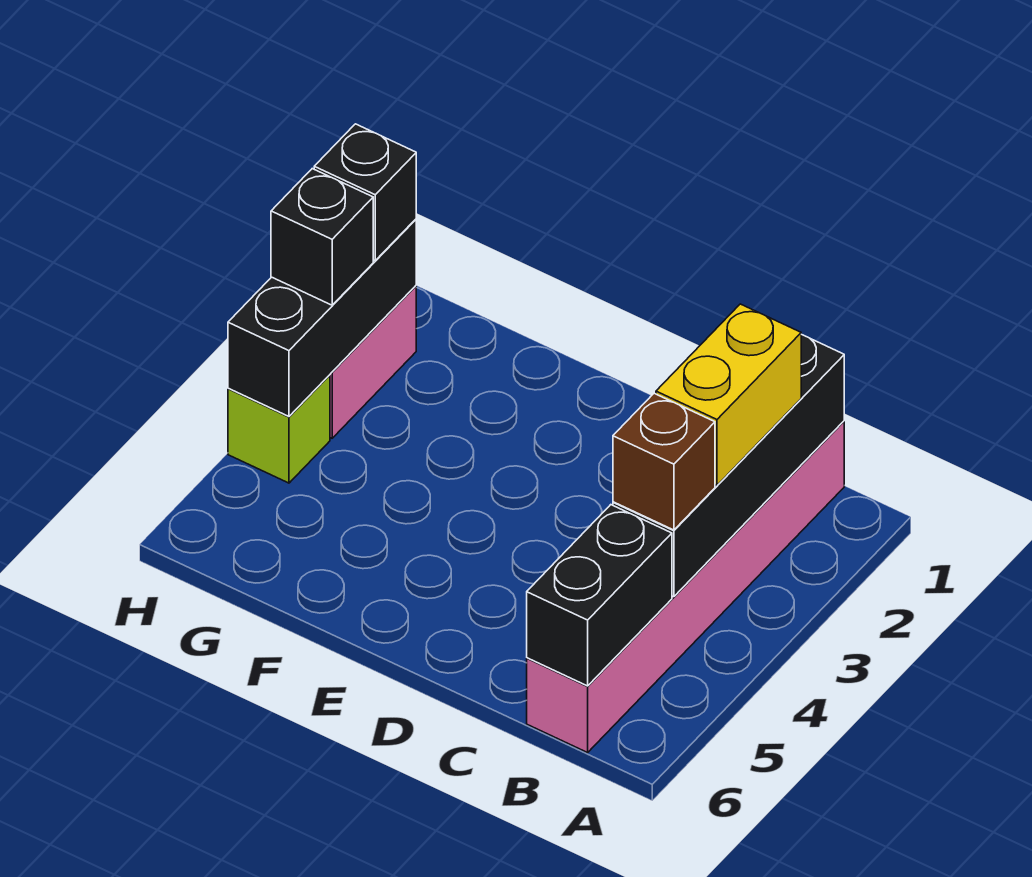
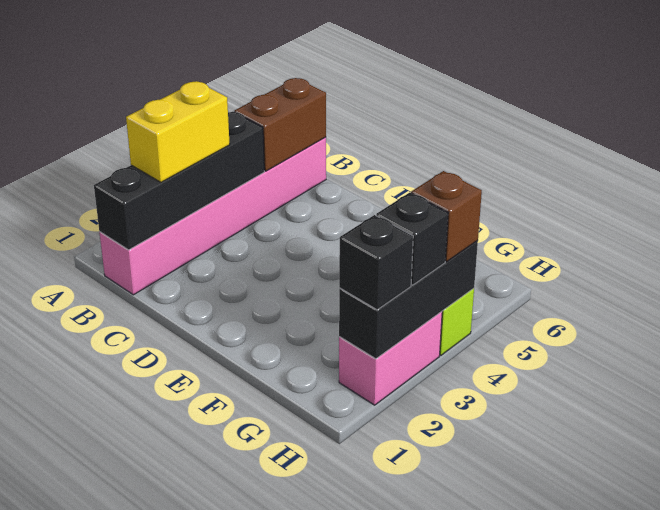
brown brick B4 level 3 -> brown brick H4 level 3
black brick B5:B6 level 2 -> brown brick B5:B6 level 2

